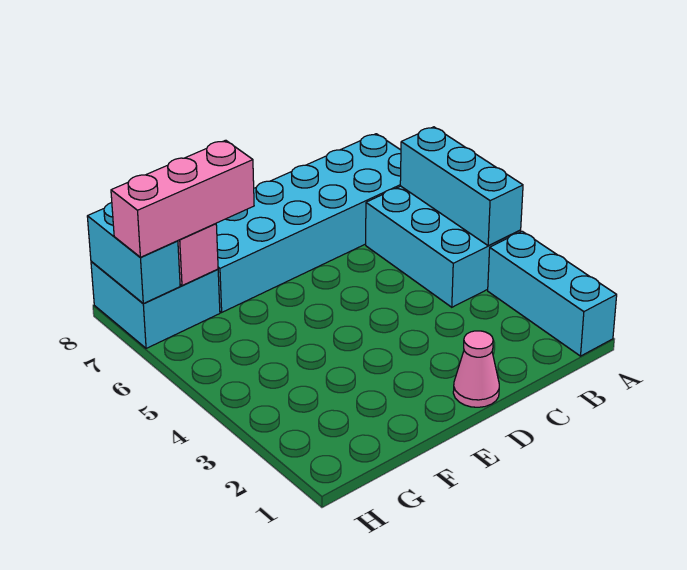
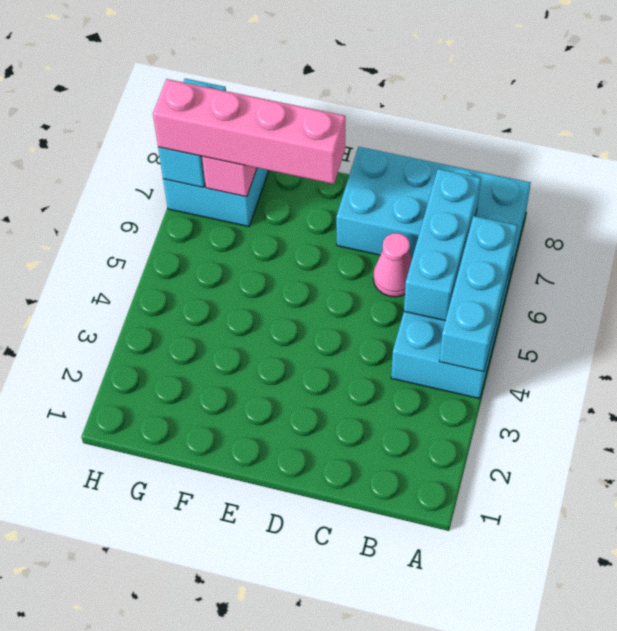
cyan brick A1:A3 level 1 -> cyan brick B5:B7 level 2
cyan brick A7:F8 level 1 -> cyan brick A7:D8 level 1
pink cone D1 level 1 -> pink cone C6 level 1
pink brick F7:H7 level 3 -> pink brick E7:H7 level 3

